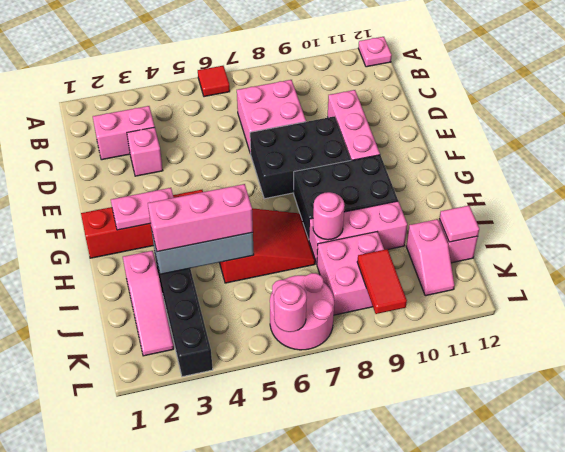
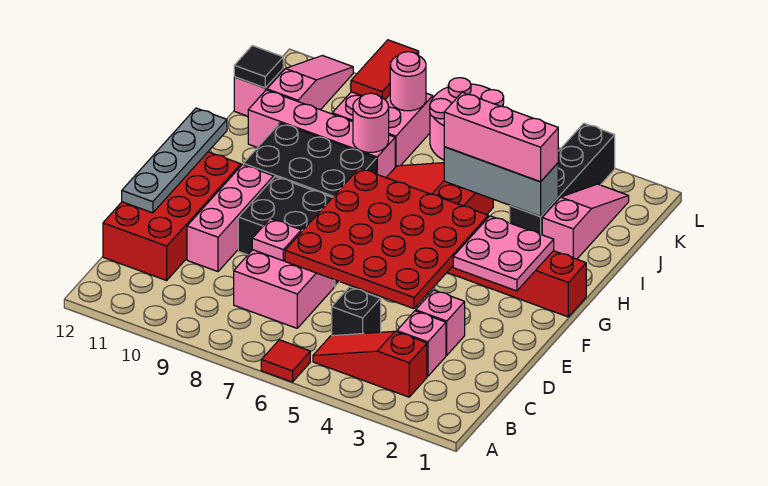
pink plate A12 level 1 -> pink plate D8 level 2
none -> red slope B3:B5 level 1 top 3
pink brick C2:C3 level 1 -> pink brick C3 level 1
none -> black brick C5 level 1
none -> red brick C11:F12 level 1
none -> red plate D4:G7 level 2
none -> grey plate D12:G12 level 2
pink plate G2:G3 level 2 -> pink plate F2:G3 level 2
pink brick I8:I10 level 1 -> pink brick I8:I11 level 1
pink slope J11:K11 level 1 top J -> pink slope J11:L11 level 1 top J
pink tile J12 level 2 -> black tile J12 level 2
pink round brick L6 level 2 -> pink round brick K8 level 2

